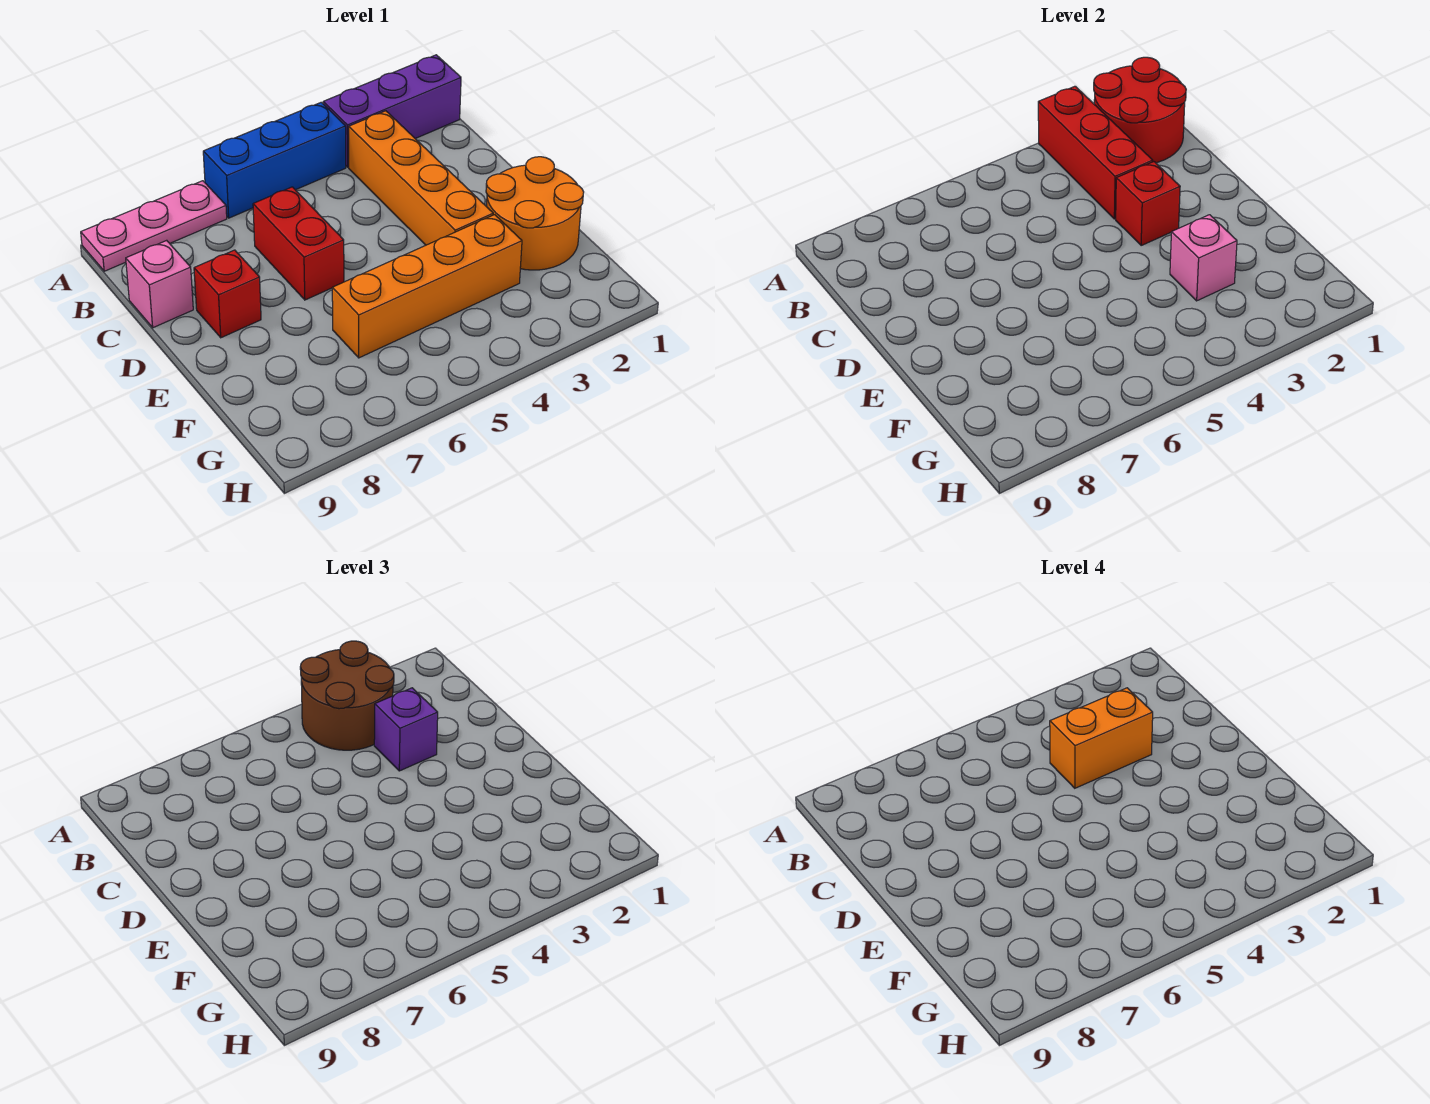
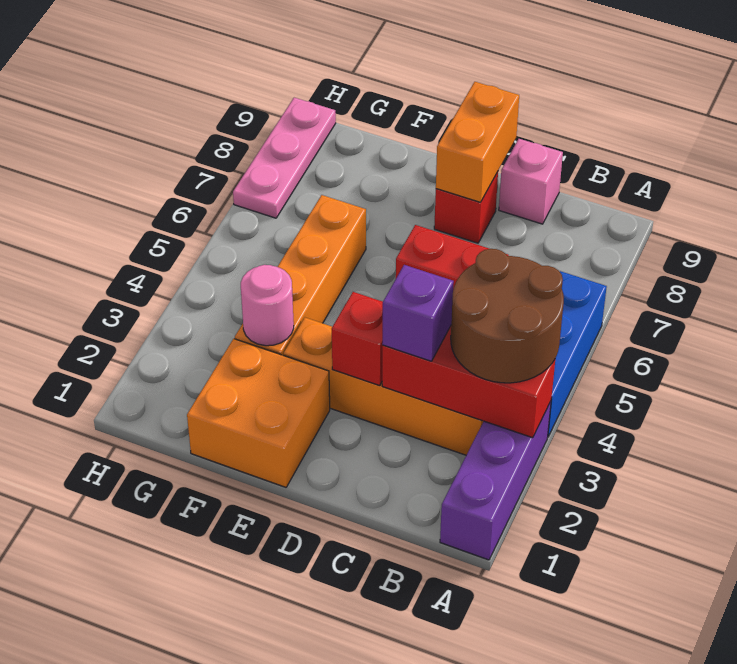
red round brick A1:B2 level 2 -> none
pink plate A7:A9 level 1 -> pink plate H7:H9 level 1
orange brick C3:C4 level 4 -> orange brick D8:D9 level 2
orange round brick E1:F2 level 1 -> orange brick E1:F2 level 1
pink brick F3 level 2 -> pink round brick F3 level 2

